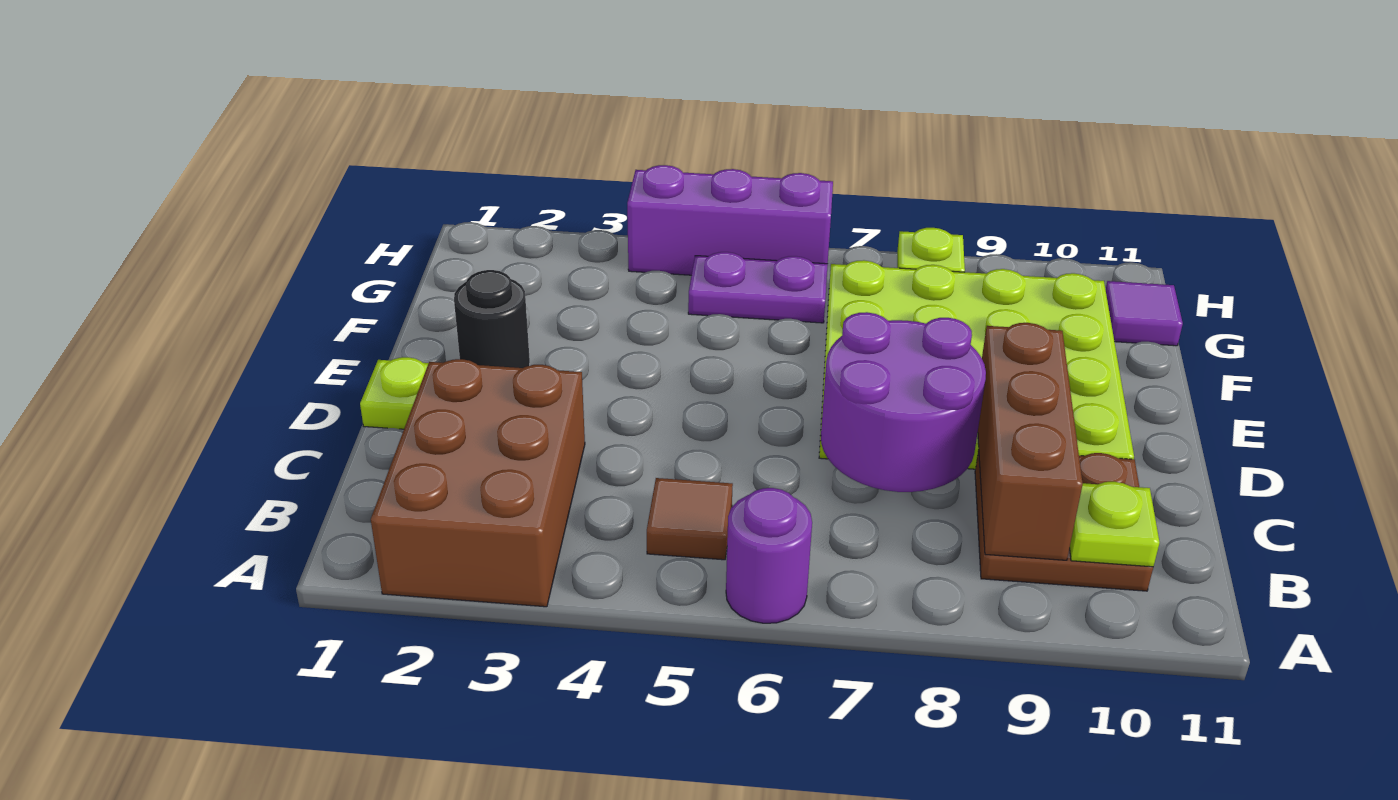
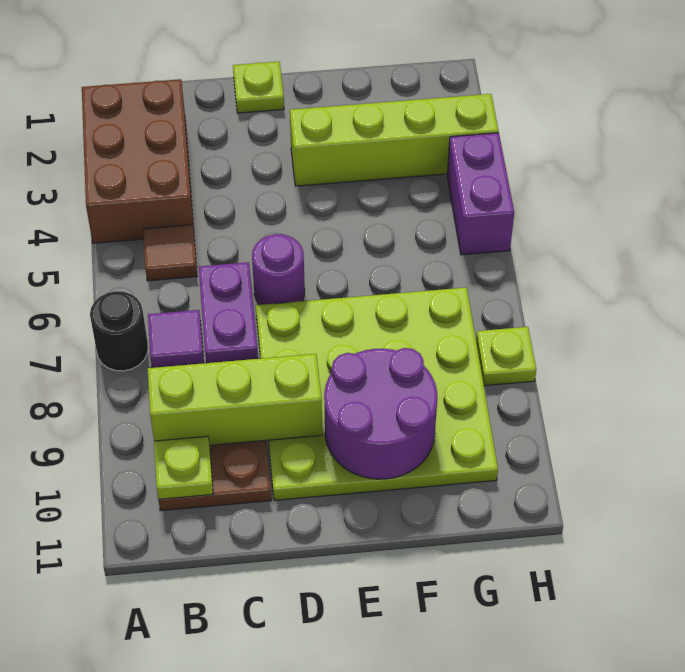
brown brick A2:C3 level 1 -> brown brick A2:B4 level 1
purple round brick A6 level 1 -> purple round brick D6 level 1
brown brick B9:D9 level 2 -> lime brick B9:D9 level 2
purple round brick C7:D8 level 2 -> purple round brick E9:F10 level 2
black round brick E2 level 1 -> black round brick A7 level 1
none -> lime brick E3:H3 level 1
purple plate G5:G6 level 1 -> purple plate C6:C7 level 1
purple tile G11 level 1 -> purple tile B7 level 1
purple brick H4:H6 level 1 -> purple brick H4:H5 level 1

